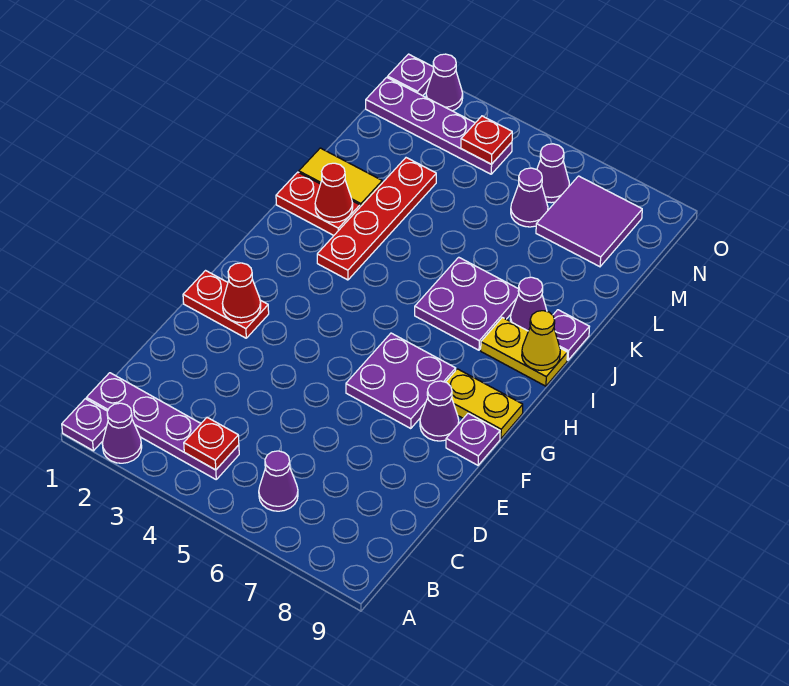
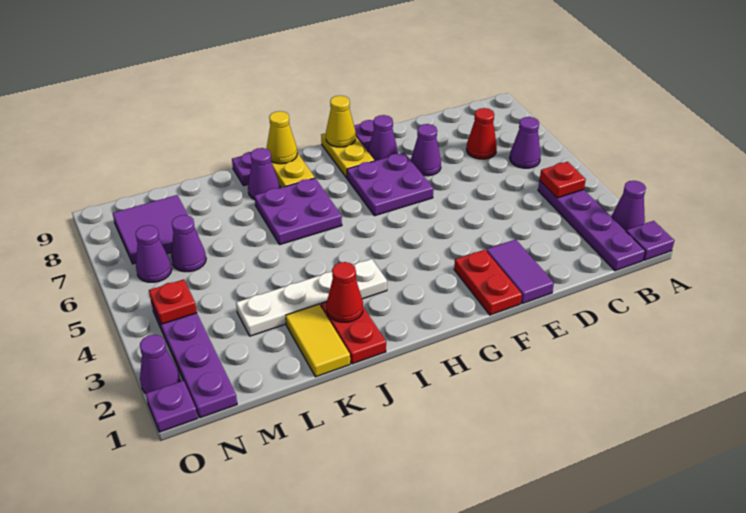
none -> purple tile E1:E2 level 1
none -> purple cone E7 level 1
red cone F2 level 2 -> red cone C7 level 1
none -> yellow cone G9 level 2
red plate I3:L3 level 1 -> white plate I3:L3 level 1

